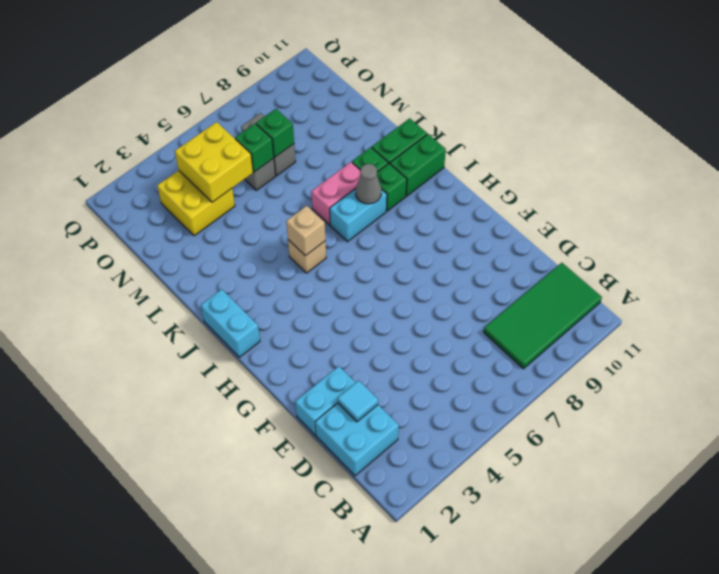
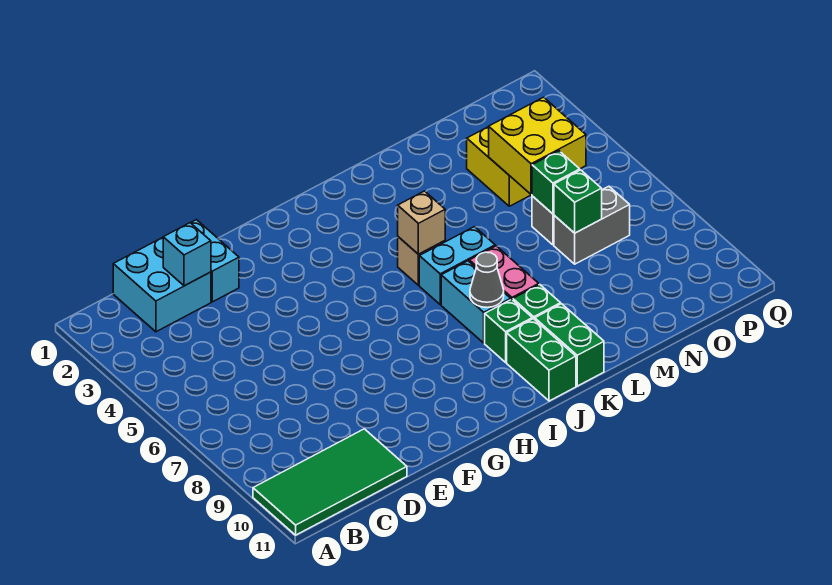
green tile B8:C11 level 1 -> green tile A10:D11 level 1
cyan tile D2 level 2 -> cyan brick D2 level 2
cyan brick I1:J1 level 1 -> cyan brick J6:K6 level 1

